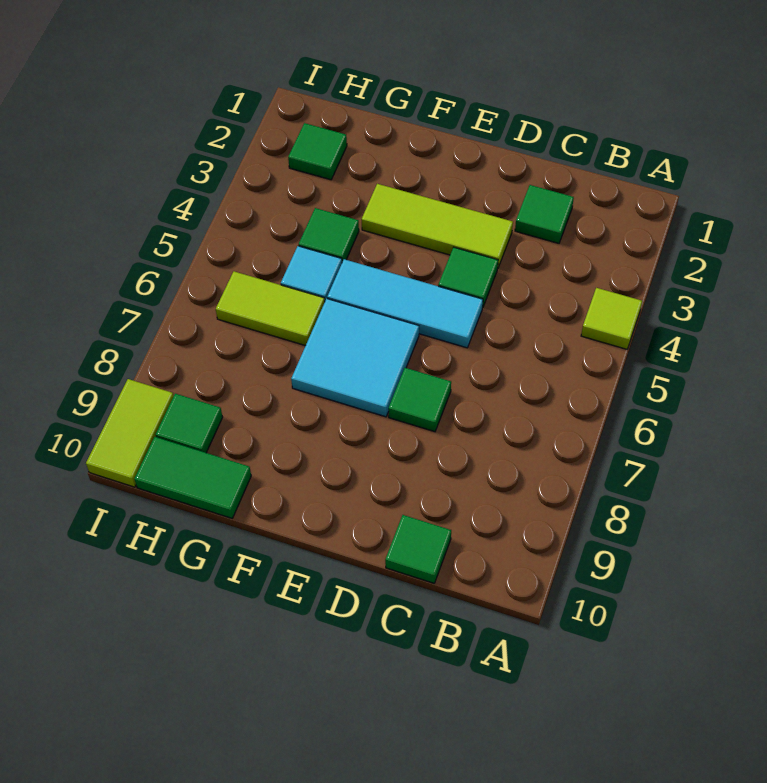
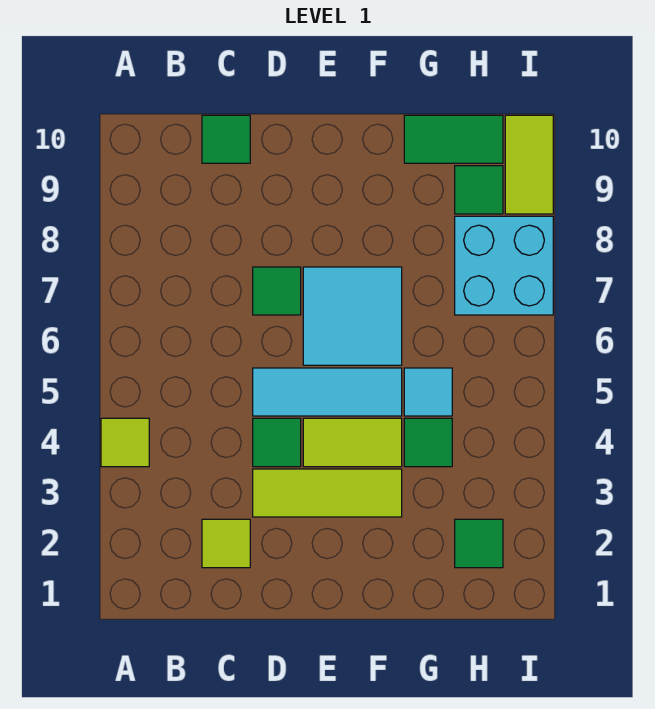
green tile C2 level 1 -> lime tile C2 level 1
lime tile G6:H6 level 1 -> lime tile E4:F4 level 1
none -> cyan brick H7:I8 level 1

